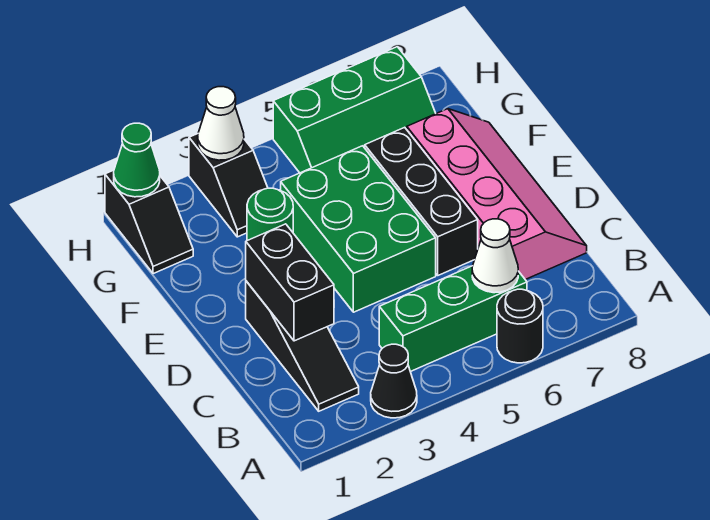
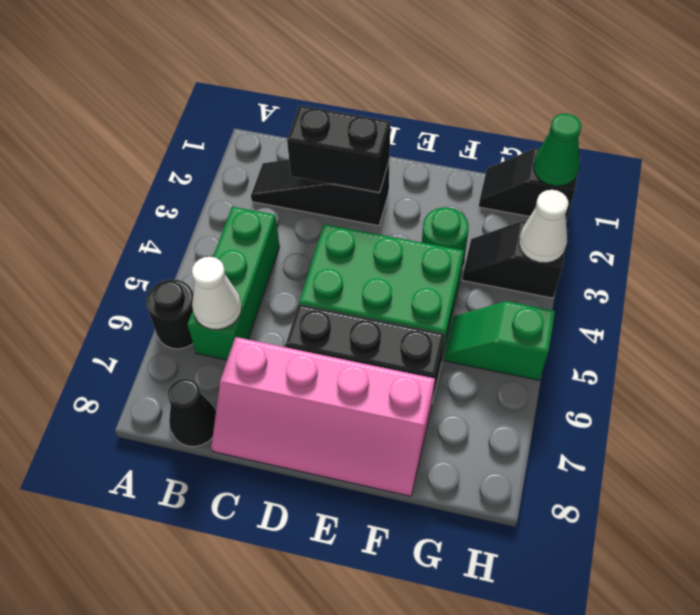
black cone A3 level 1 -> black cone B8 level 1
green slope G5:H7 level 1 top H -> green slope G5:H5 level 1 top H

